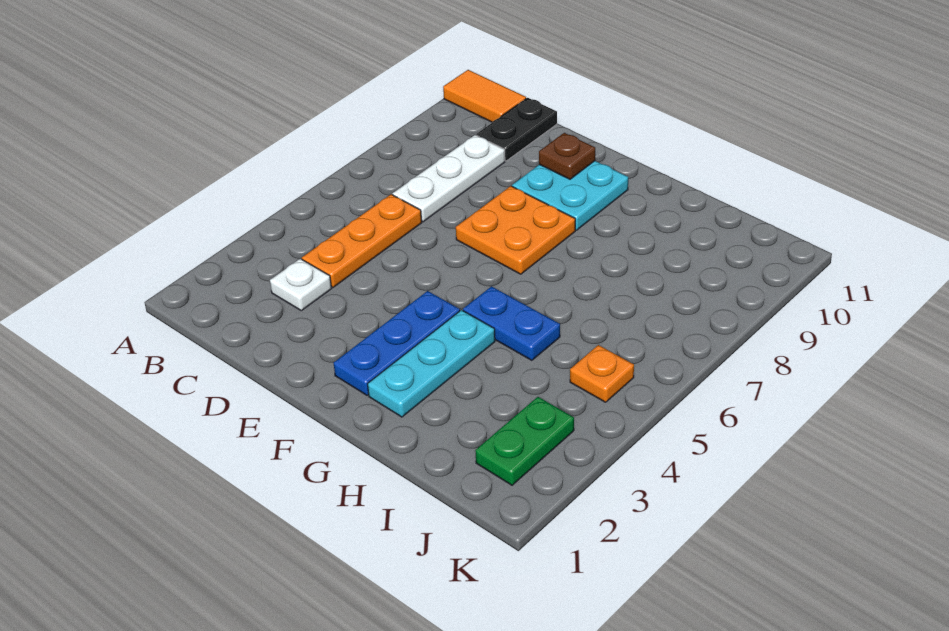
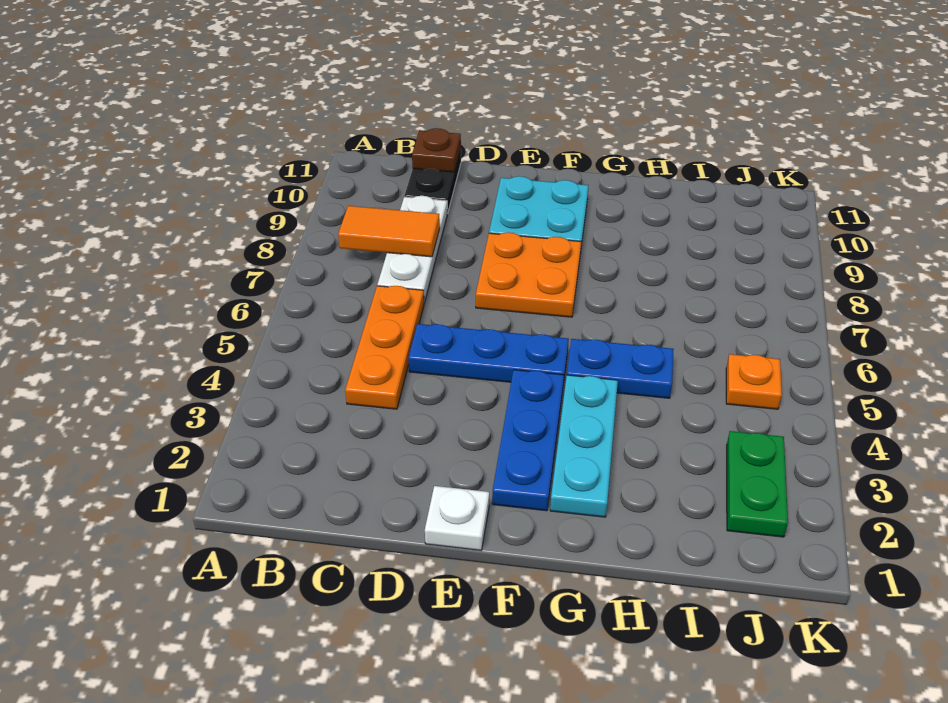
orange tile A11:B11 level 1 -> orange tile B8:C8 level 2
white plate C3 level 1 -> white plate E1 level 1
none -> blue plate D5:F5 level 1
brown plate E10 level 2 -> brown plate C11 level 2

